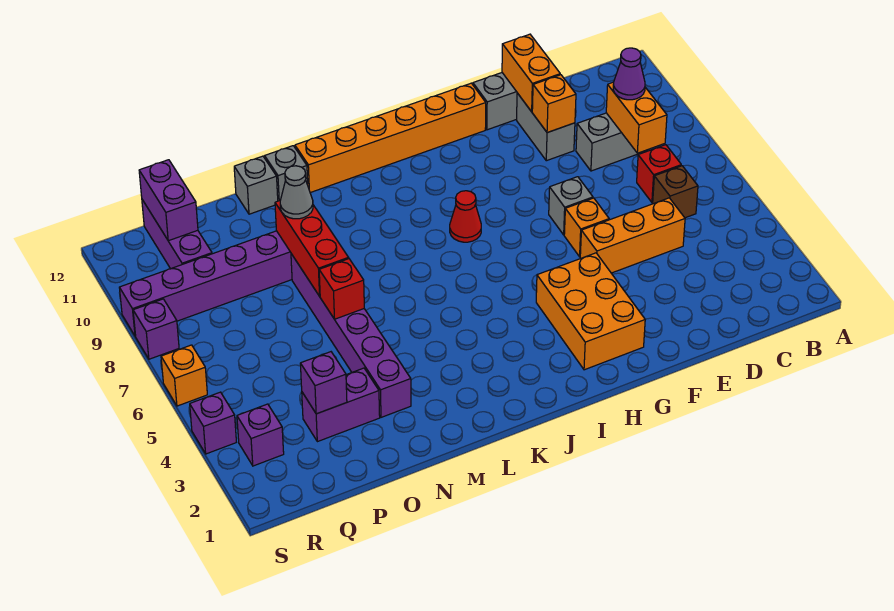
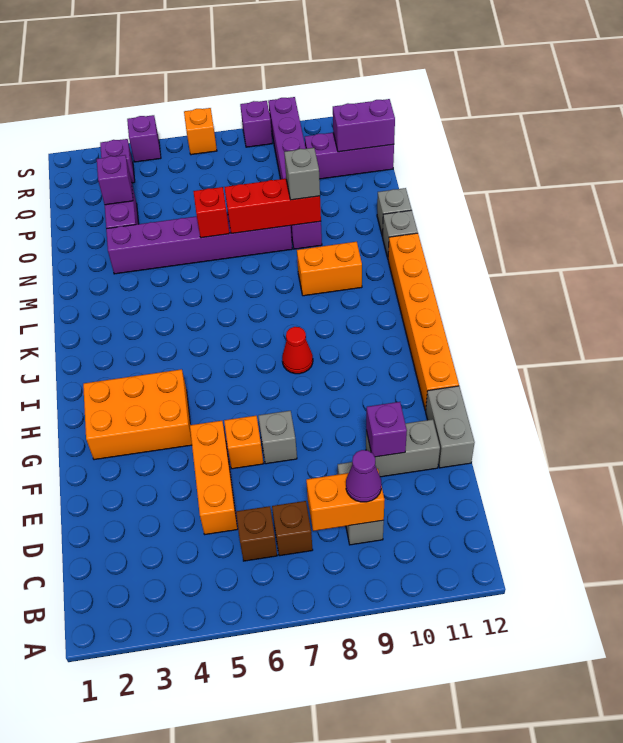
red brick C7 level 1 -> brown brick C7 level 1
orange brick E10 level 2 -> purple brick E10 level 2
orange brick E11:E12 level 2 -> orange brick L9:L10 level 1
grey cone N9 level 3 -> grey brick N9 level 3

